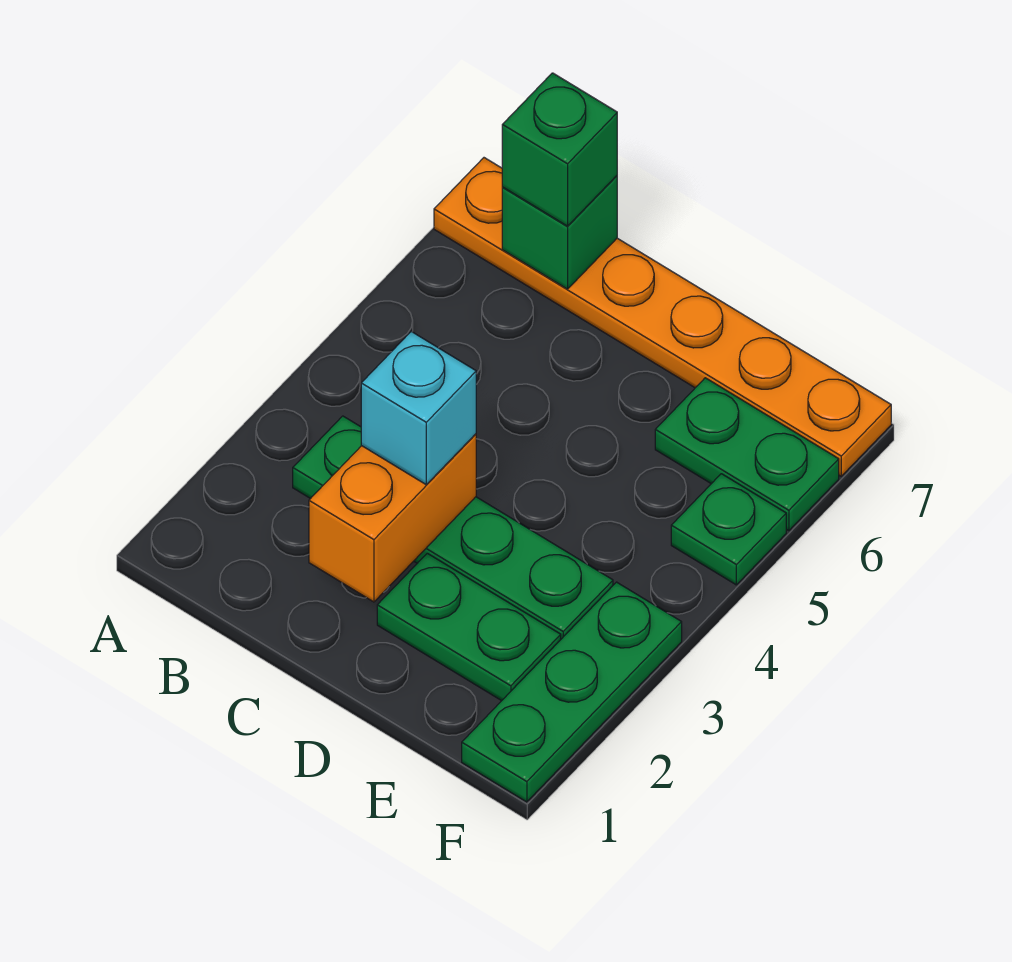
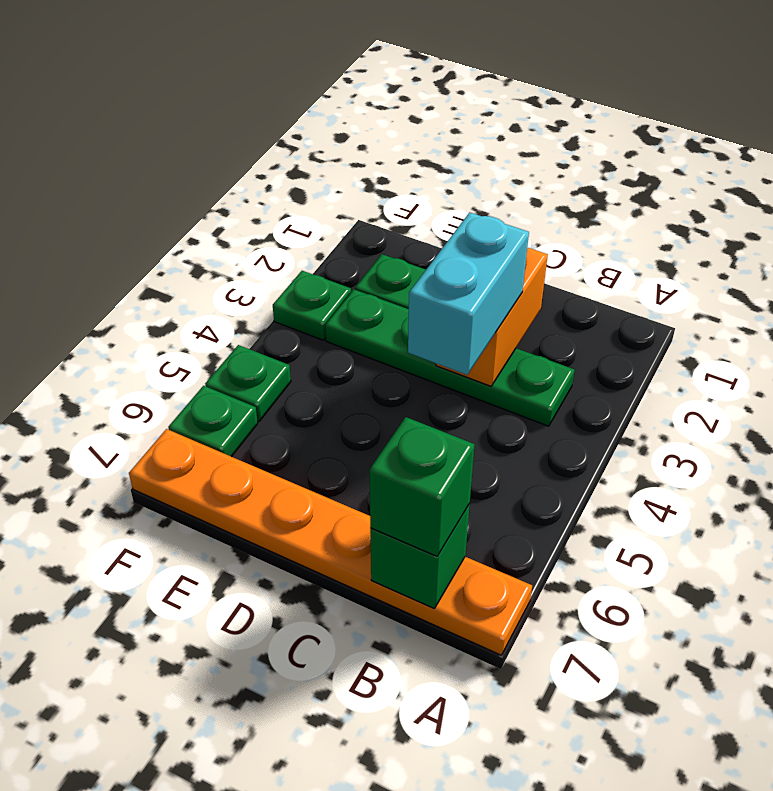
cyan brick C3 level 3 -> cyan brick C3:C4 level 3
green plate E6:F6 level 1 -> green plate F6 level 1
green plate F1:F3 level 1 -> green plate F3 level 1

